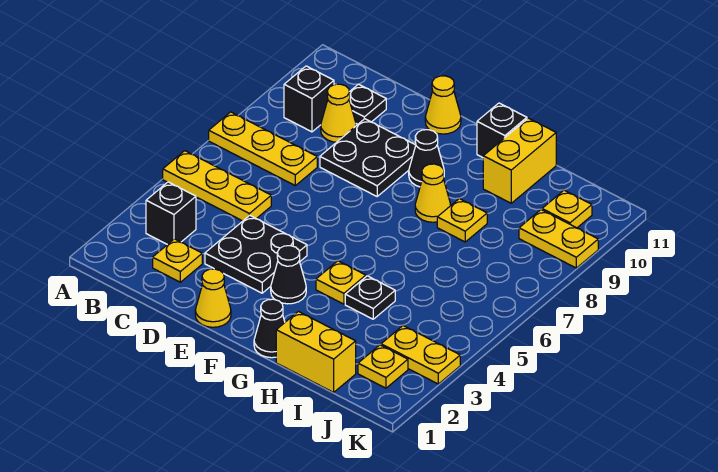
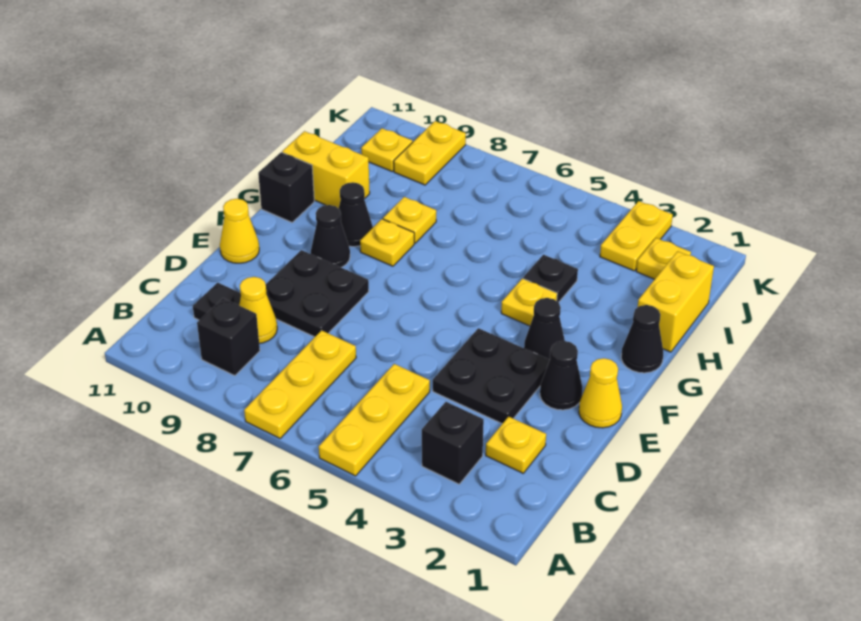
none -> black cone E2 level 1
yellow cone G8 level 1 -> yellow plate G8 level 1
none -> black cone G9 level 1

